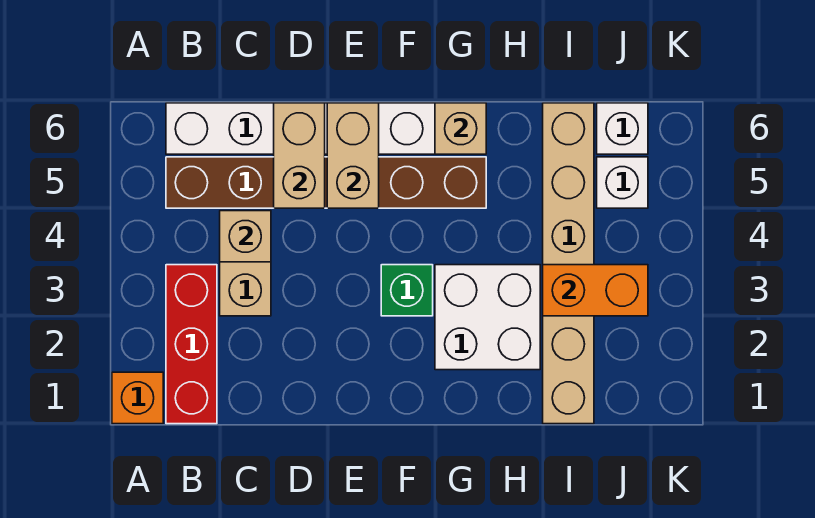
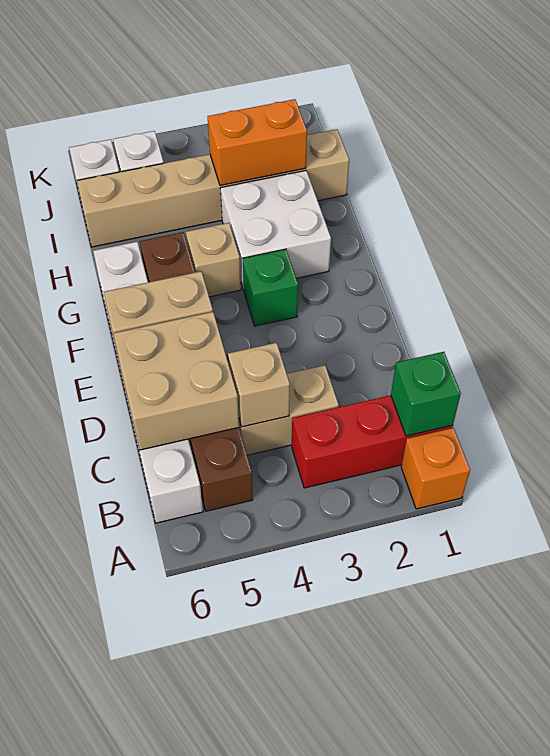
none -> green brick B1 level 2
tan brick D5:D6 level 2 -> tan brick C5:D6 level 2
tan brick G6 level 2 -> tan brick G4 level 1
orange brick I3:J3 level 2 -> orange brick I2:I3 level 2

